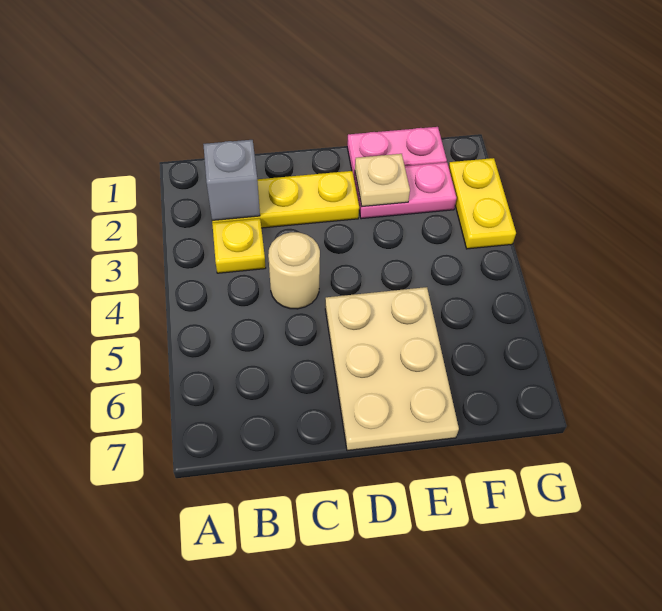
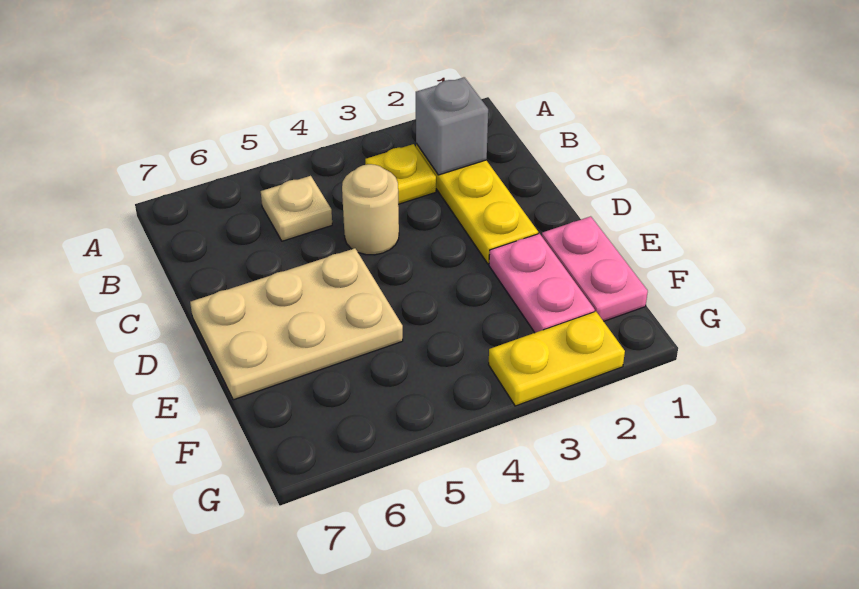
tan plate E2 level 2 -> tan plate B5 level 1

